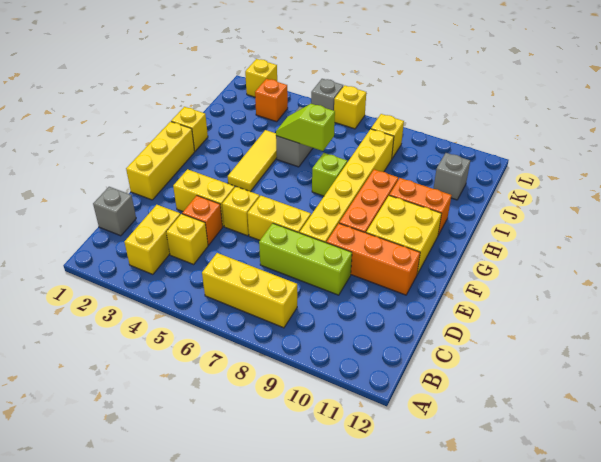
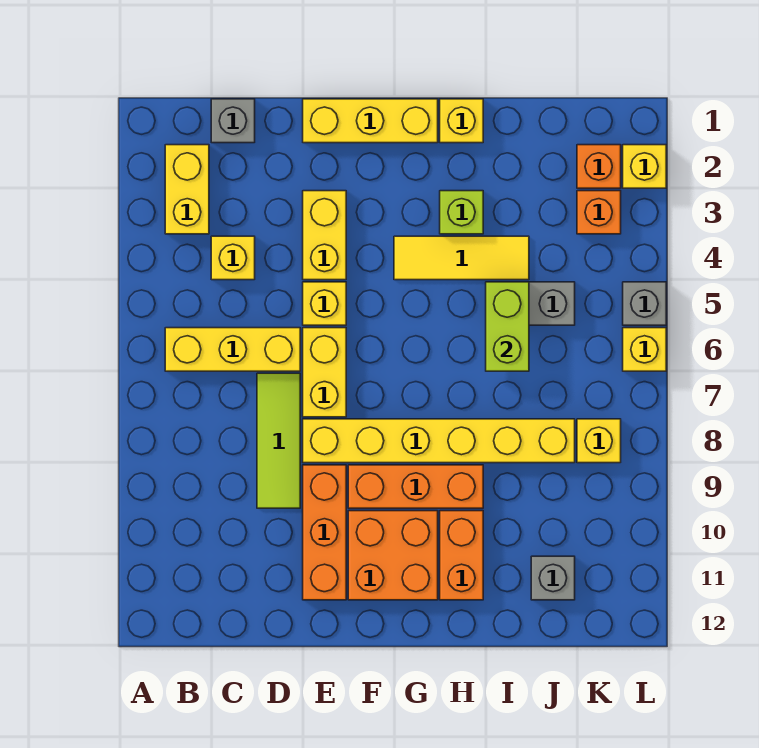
yellow brick B3:C3 level 1 -> yellow brick B2:B3 level 1
yellow brick B6:B8 level 1 -> yellow brick B6:D6 level 1
orange brick D4 level 1 -> orange brick K2 level 1
lime brick D7:D9 level 1 -> lime tile D7:D9 level 1
yellow brick F10:G11 level 1 -> orange brick F10:G11 level 1
lime brick H7 level 1 -> lime brick H3 level 1
lime slope I5:I6 level 2 top 6 -> lime brick I5:I6 level 2

